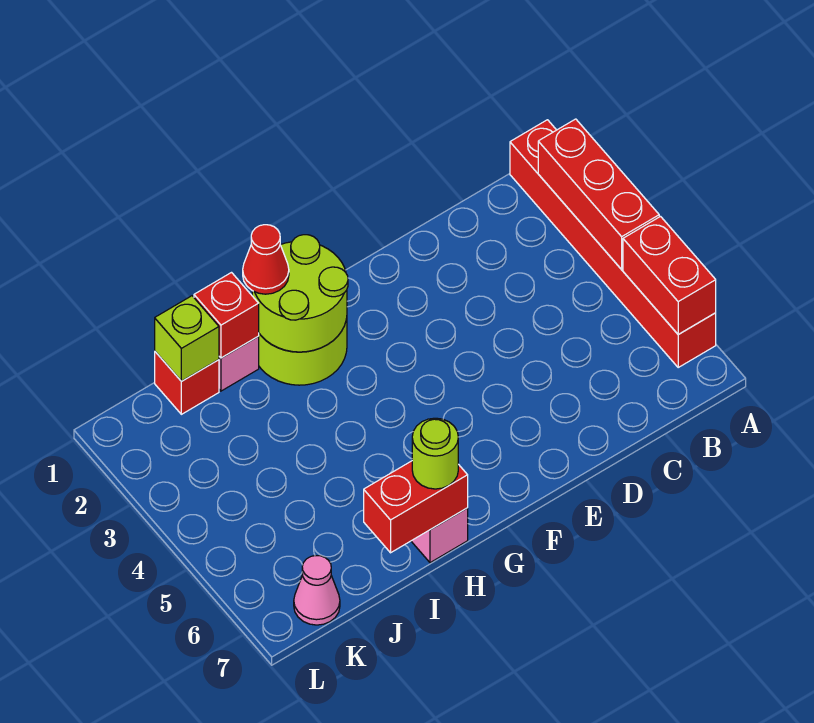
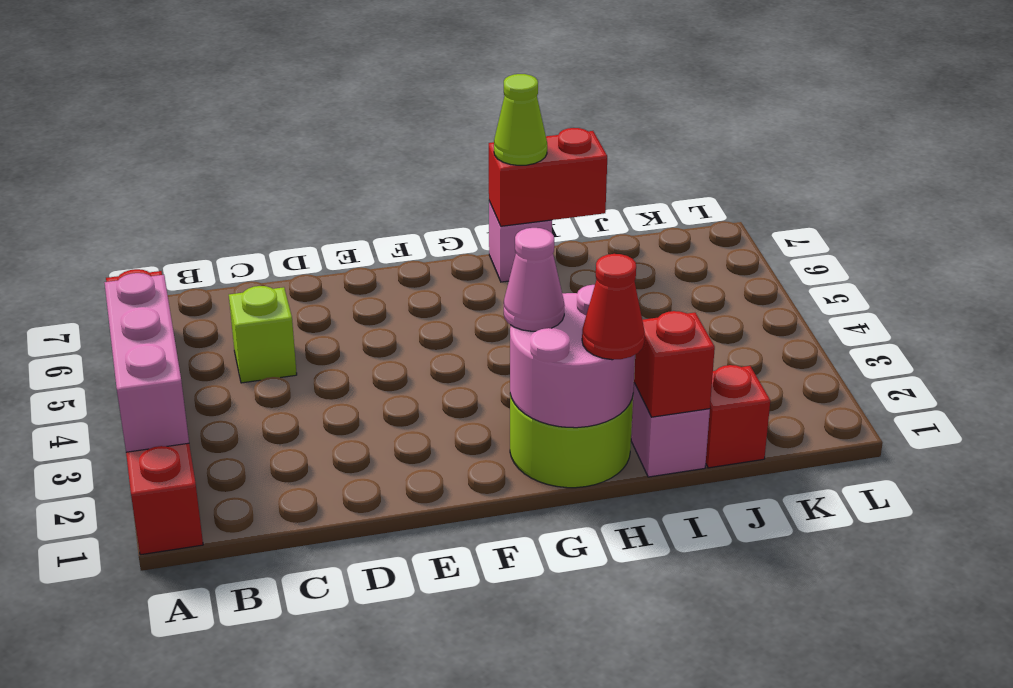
red brick A2:A4 level 2 -> pink brick A2:A4 level 2
red brick A5:A6 level 2 -> none
lime round brick G1:H2 level 2 -> pink round brick G1:H2 level 2
lime round brick H7 level 3 -> lime cone H7 level 3
lime brick J1 level 2 -> lime brick C5 level 1
pink cone K7 level 1 -> pink cone G2 level 3

